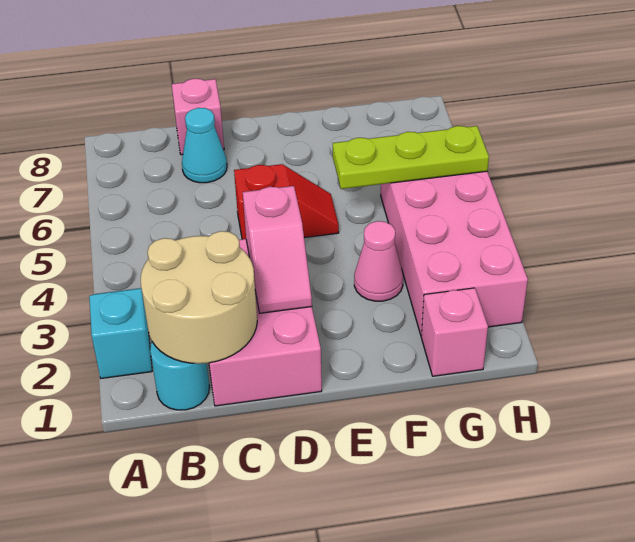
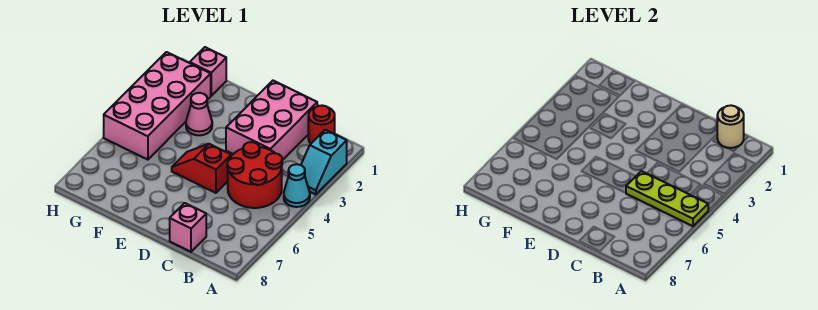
cyan round brick B1 level 1 -> red round brick B1 level 1
tan round brick B1:C2 level 2 -> tan round brick B1 level 2
none -> red round brick B4:C5 level 1
cyan cone C7 level 1 -> cyan cone A4 level 1
pink slope D2:D3 level 2 top 3 -> none
lime plate F5:H5 level 2 -> lime plate A5:C5 level 2

